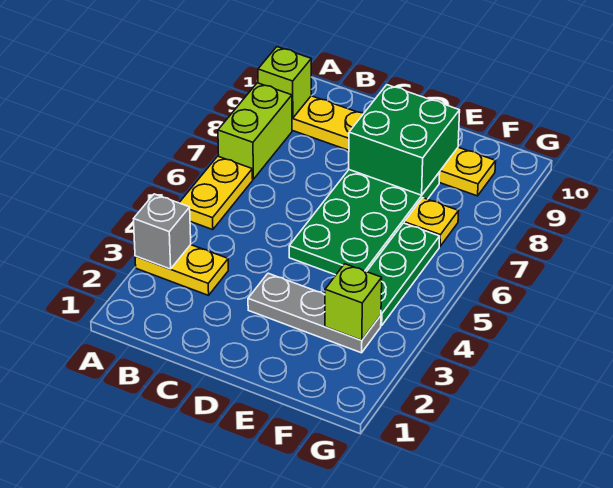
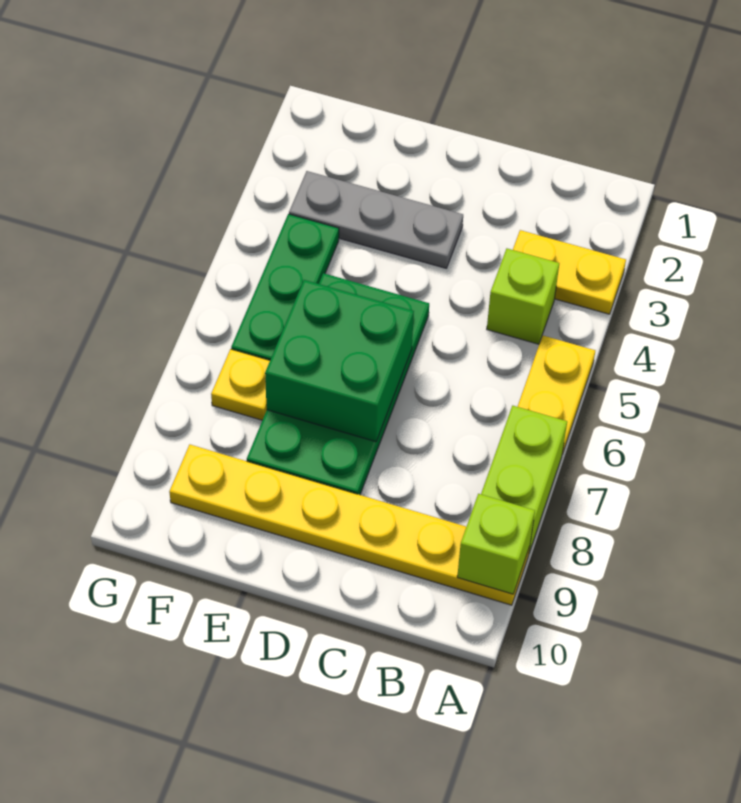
grey brick A3 level 2 -> none
green brick D8:E9 level 2 -> green brick D6:E7 level 2
lime brick F3 level 2 -> lime brick B4 level 1

